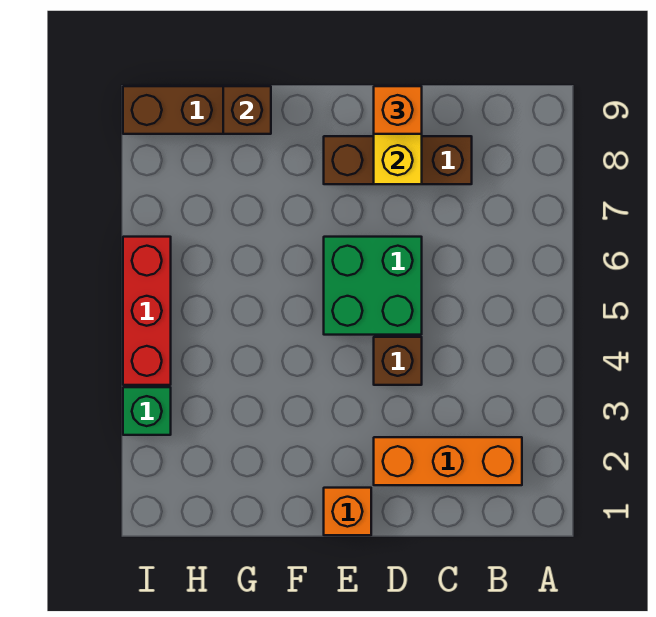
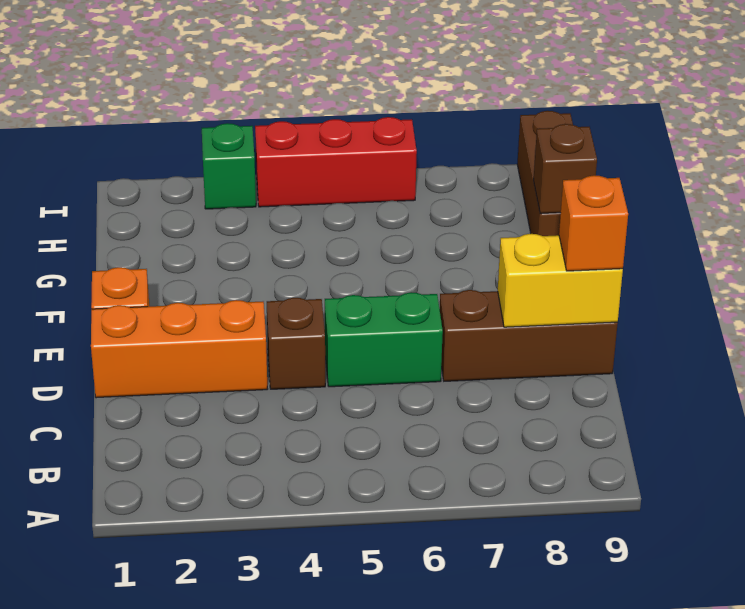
orange brick B2:D2 level 1 -> orange brick D1:D3 level 1
brown brick C8:E8 level 1 -> brown brick D7:D9 level 1
green brick D5:E6 level 1 -> green brick D5:D6 level 1

